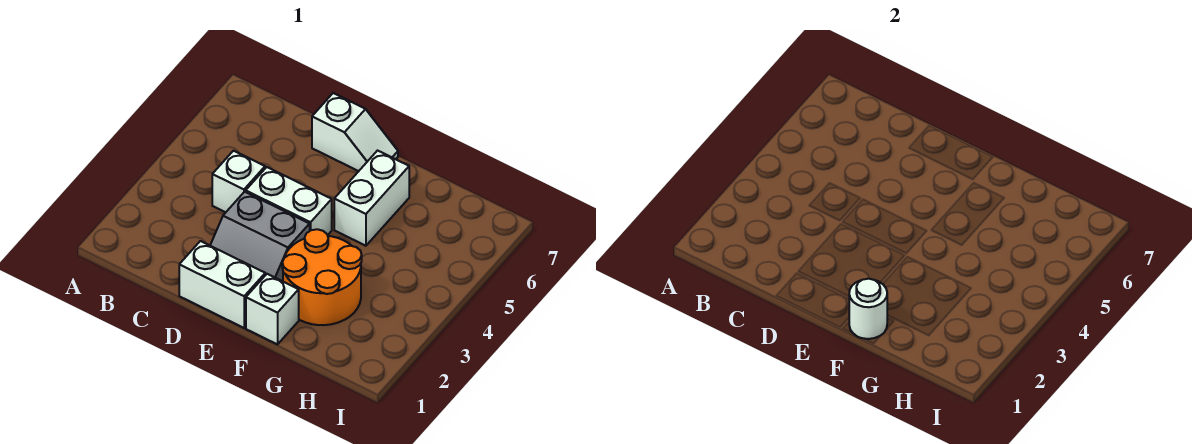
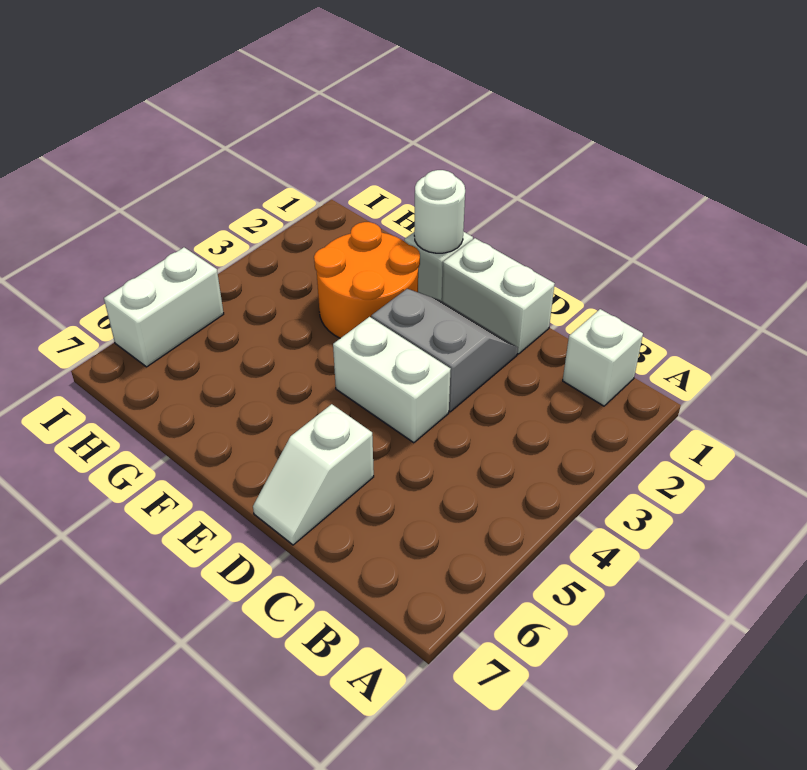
white brick C4 level 1 -> white brick B1 level 1
white slope D7:E7 level 1 top D -> white slope D6:D7 level 1 top 6
white brick F5:F6 level 1 -> white brick I5:I6 level 1

